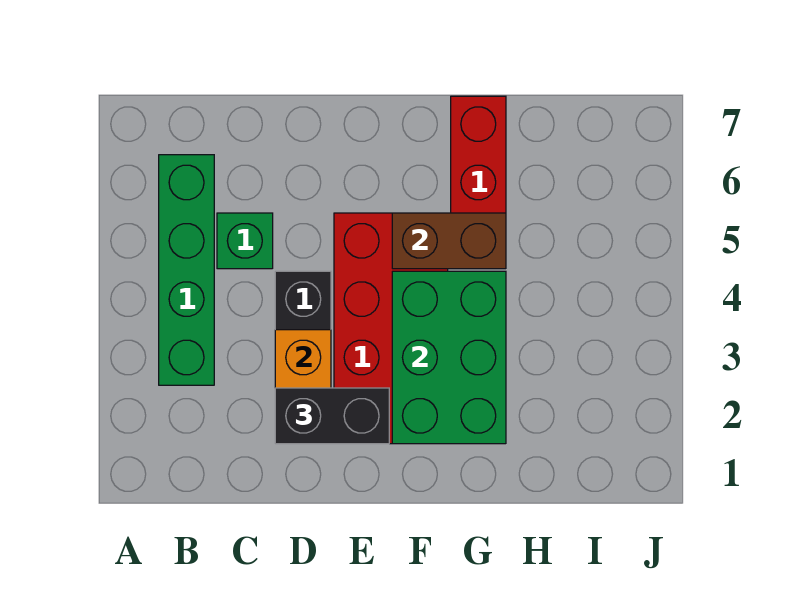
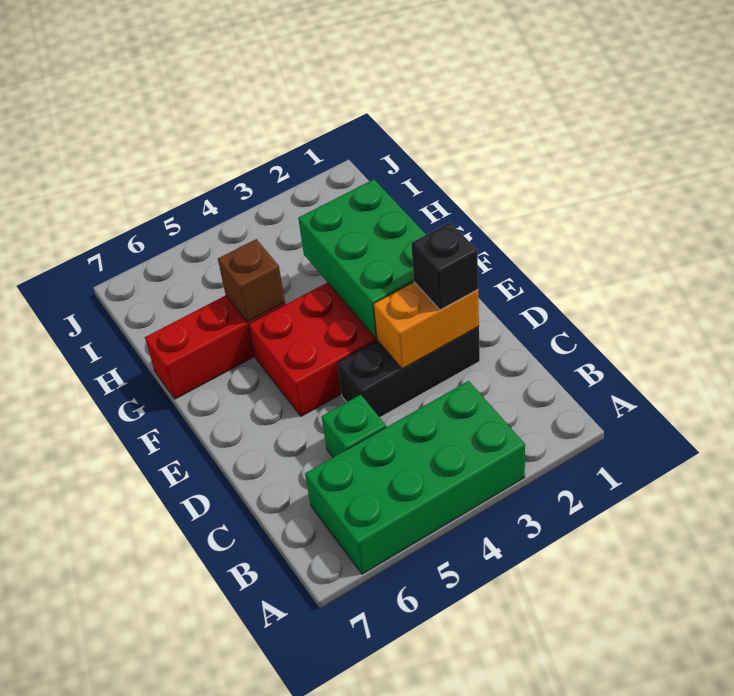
green brick B3:B6 level 1 -> green brick A3:B6 level 1
black brick D2:E2 level 3 -> black brick D2 level 3
green brick F2:G4 level 2 -> green brick E2:G3 level 2
brown brick F5:G5 level 2 -> brown brick G5 level 2

